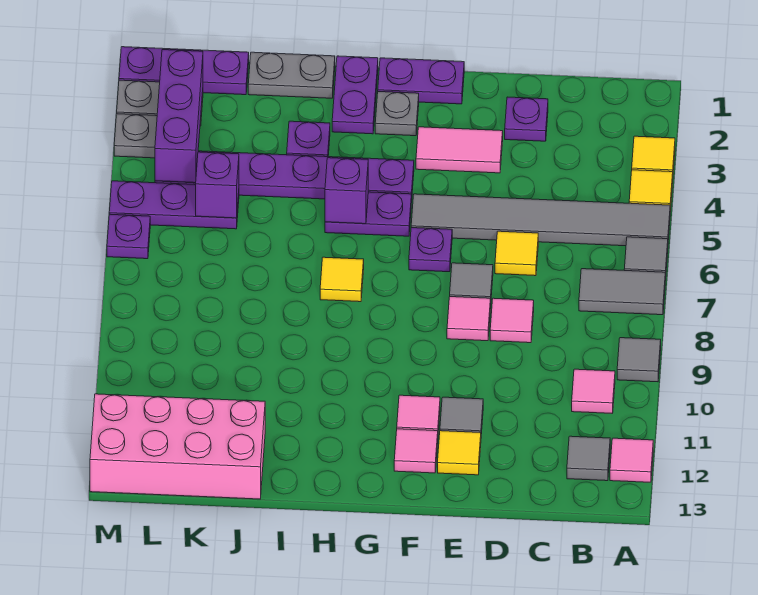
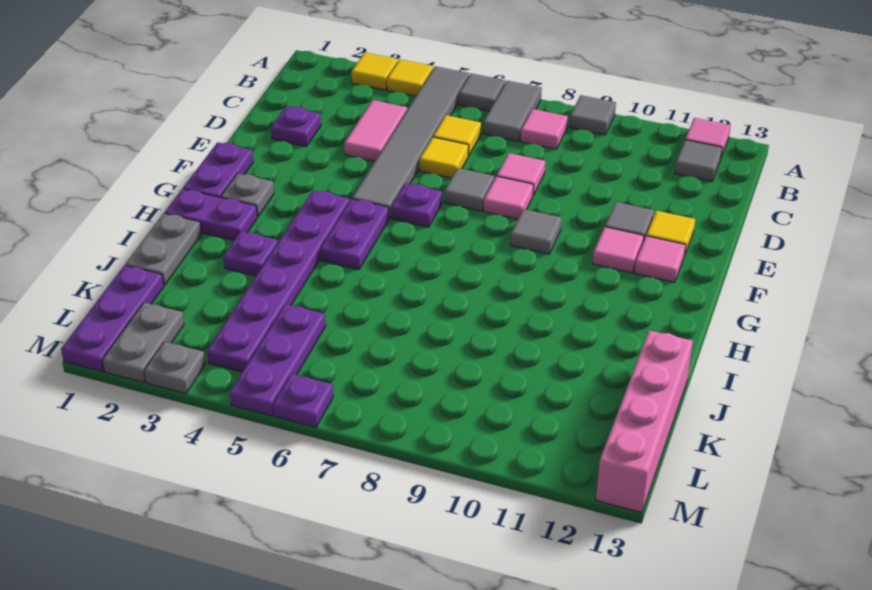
pink tile B10 level 1 -> pink tile B8 level 1
pink tile E3:F3 level 1 -> pink tile C4:D4 level 1
none -> grey tile F9 level 1
purple brick H5 level 2 -> none
yellow tile H7 level 1 -> yellow tile C6 level 1
pink brick J12:M13 level 1 -> pink brick J13:M13 level 1
purple brick K5 level 2 -> none
purple brick L2:L4 level 2 -> none

